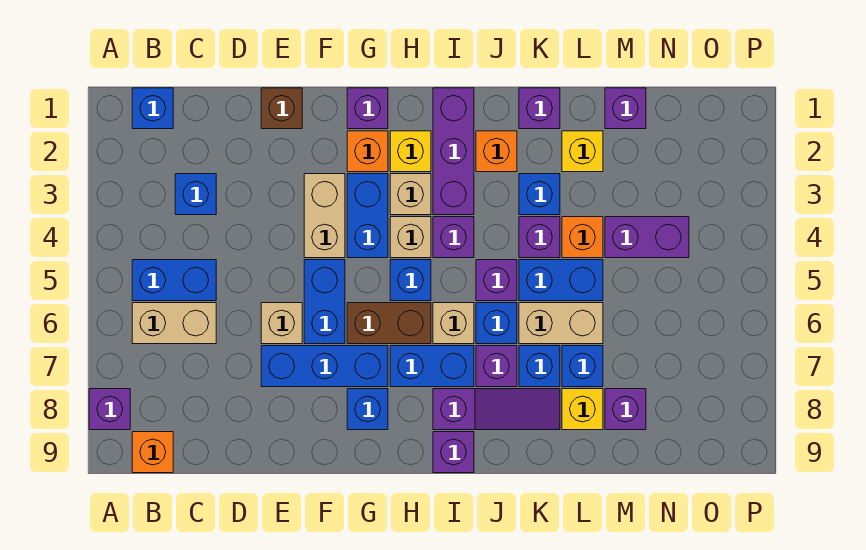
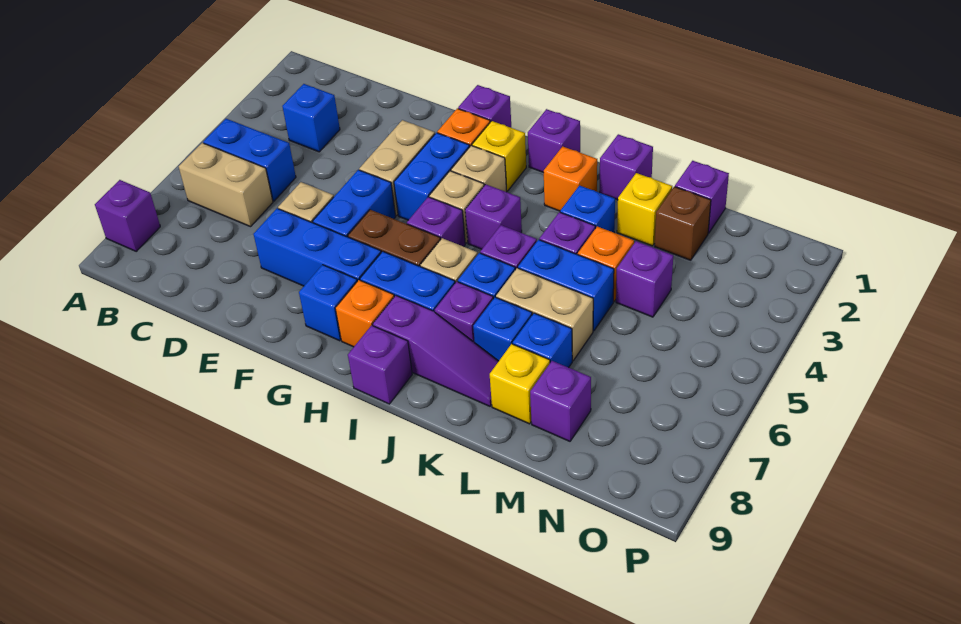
blue brick B1 level 1 -> none
orange brick B9 level 1 -> orange brick H8 level 1
brown brick E1 level 1 -> brown brick M2 level 1
blue brick H5 level 1 -> purple brick H5 level 1
purple brick I1:I3 level 1 -> purple brick I1 level 1
purple brick M4:N4 level 1 -> purple brick M4 level 1

